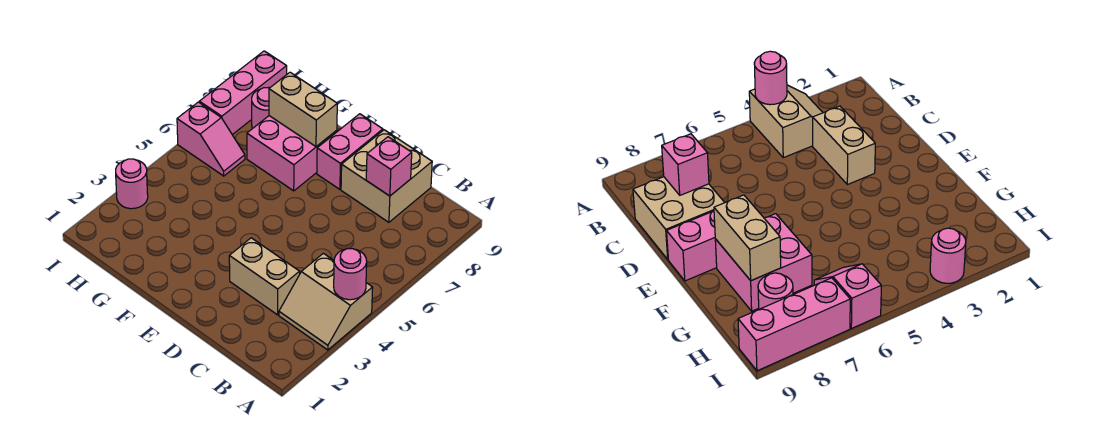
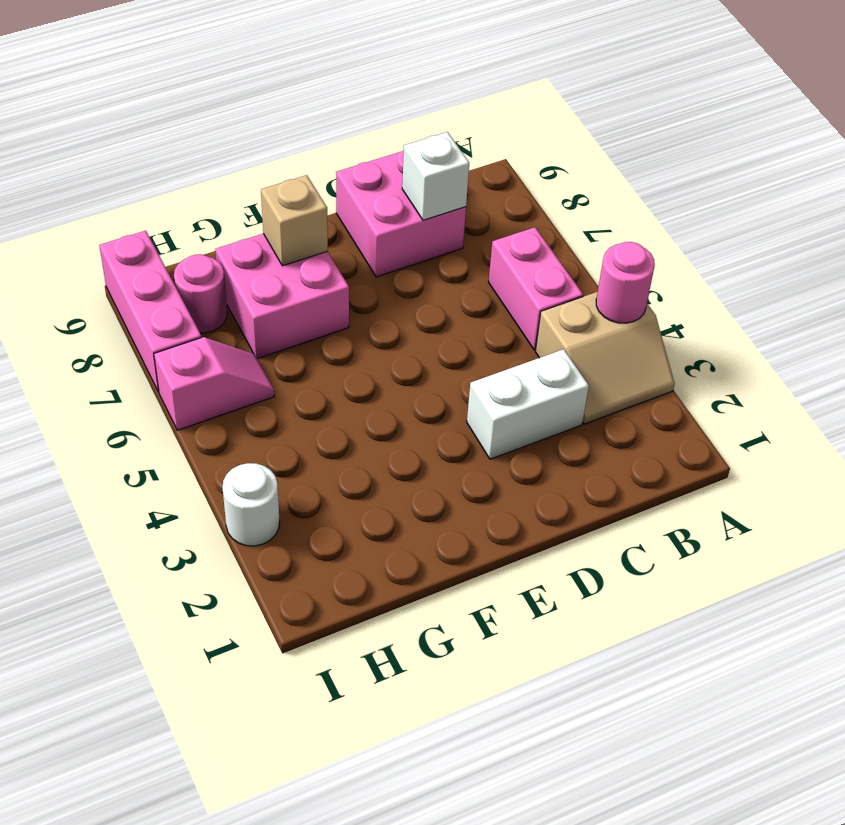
tan brick C3:D3 level 1 -> white brick C3:D3 level 1
tan brick C8:D9 level 1 -> pink brick C8:D9 level 1
pink brick C8 level 2 -> white brick C8 level 2
pink brick E8:E9 level 1 -> pink brick B5:B6 level 1
tan brick F8:G8 level 2 -> tan brick F8 level 2
pink round brick I3 level 1 -> white round brick I3 level 1

